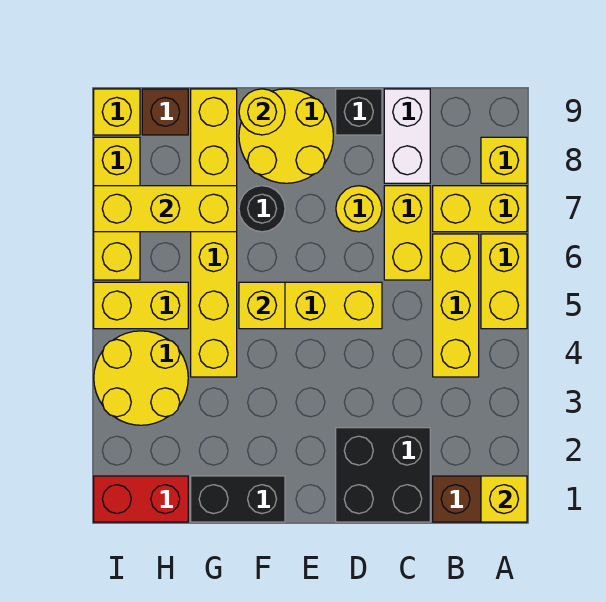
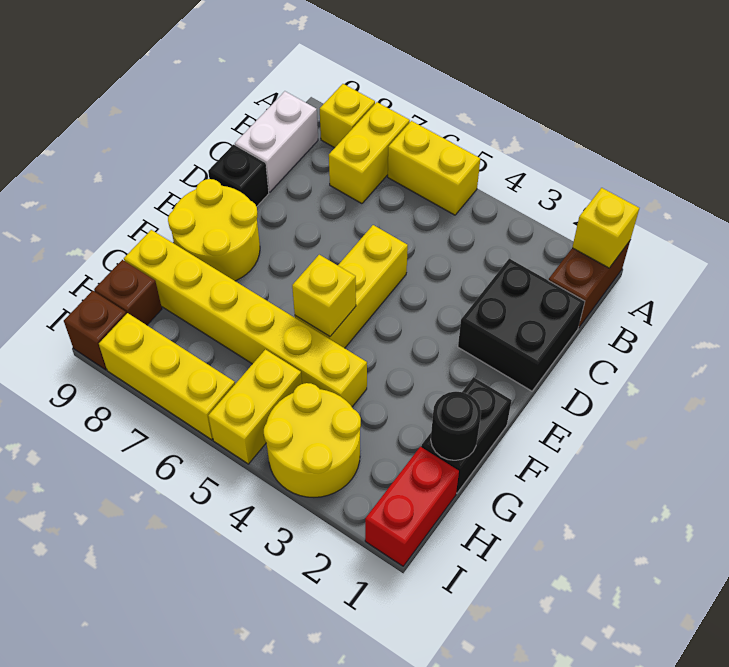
yellow brick B4:B6 level 1 -> none
yellow brick C6:C7 level 1 -> none
white brick C8:C9 level 1 -> white brick B9:C9 level 1
yellow round brick D7 level 1 -> none
black round brick F7 level 1 -> black round brick G1 level 2
yellow round brick F9 level 2 -> none
yellow brick G7:I7 level 2 -> none
yellow brick I9 level 1 -> brown brick I9 level 1

